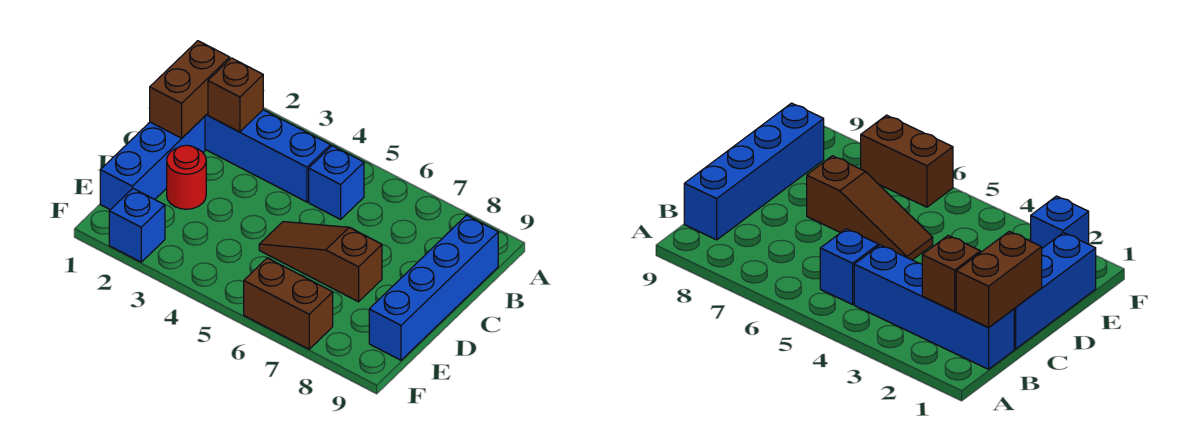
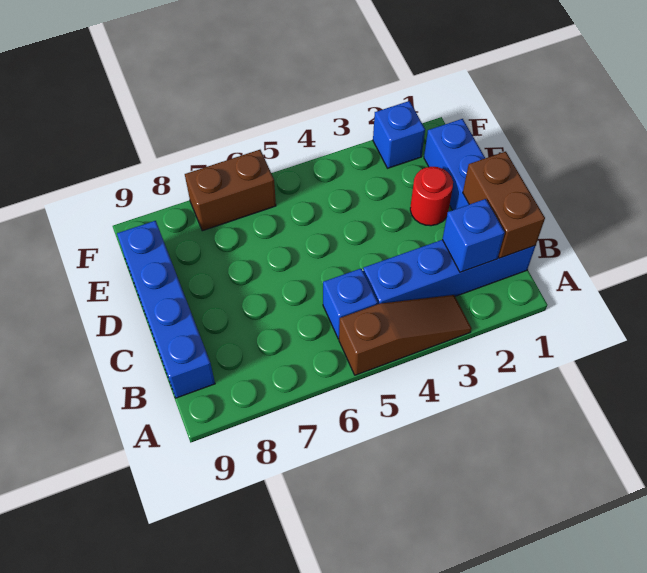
brown brick B2 level 2 -> blue brick B2 level 2
brown slope D5:D7 level 1 top 7 -> brown slope A3:A5 level 1 top 5

